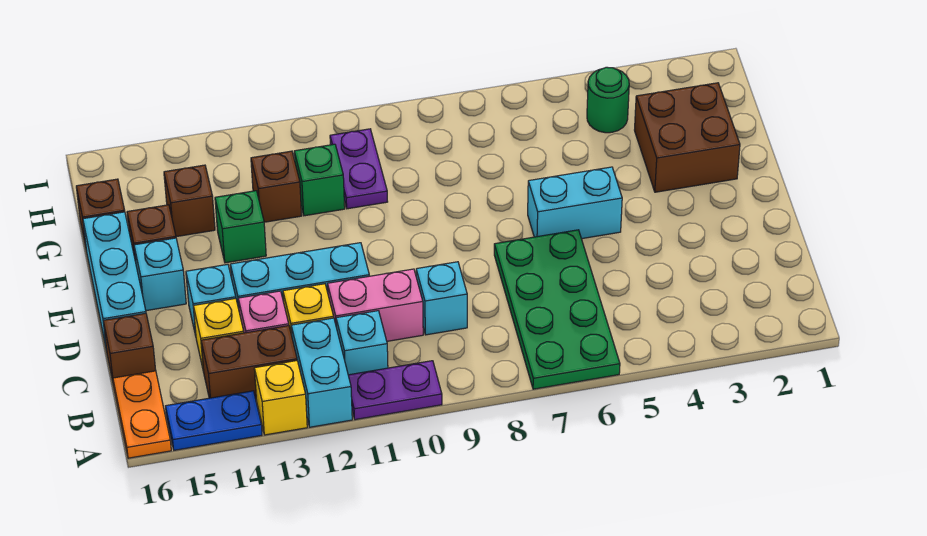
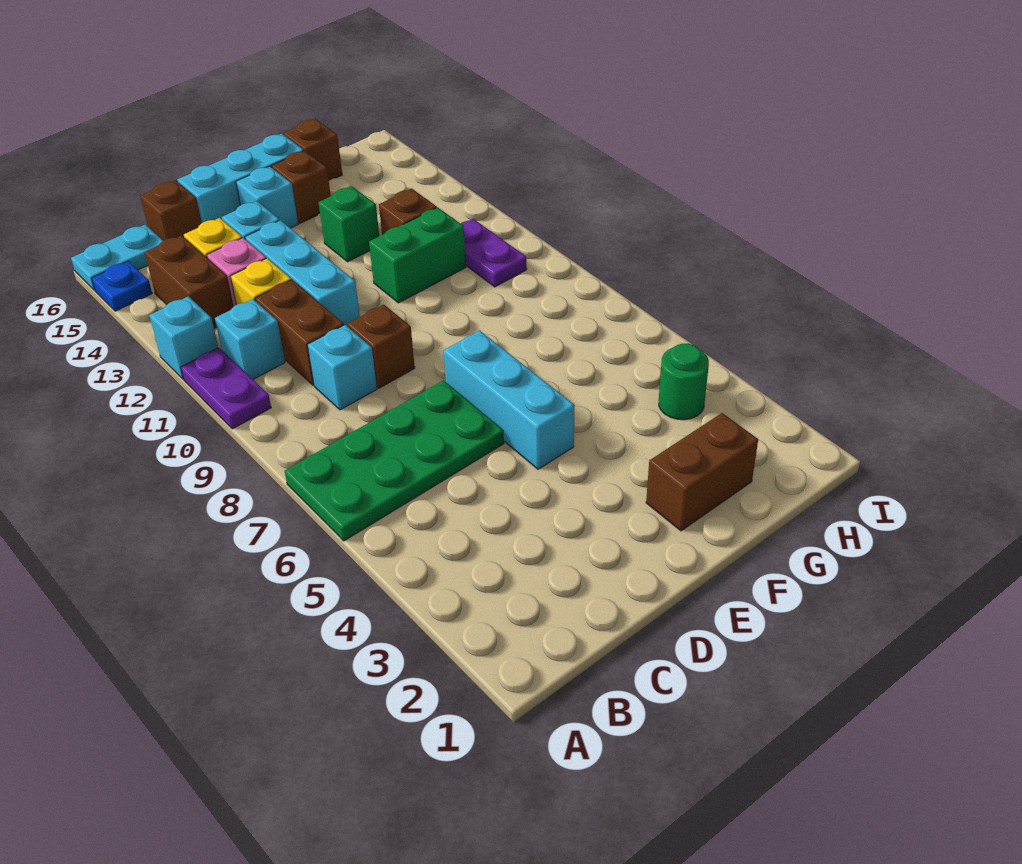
cyan brick A12:B12 level 1 -> cyan brick A12 level 1
yellow brick A13 level 1 -> none
blue plate A14:A15 level 1 -> blue plate A15 level 1
orange plate A16:B16 level 1 -> cyan plate A16:B16 level 1
pink brick C10:C11 level 1 -> brown brick C10:C11 level 1
cyan brick E5:E6 level 1 -> cyan brick E5:E7 level 1
brown brick F2:G3 level 1 -> brown brick F2:G2 level 1
purple plate G10:H10 level 1 -> purple plate H10:H11 level 1
green brick G11 level 1 -> green brick F11:G11 level 1
brown brick G14 level 1 -> brown brick D9 level 1

